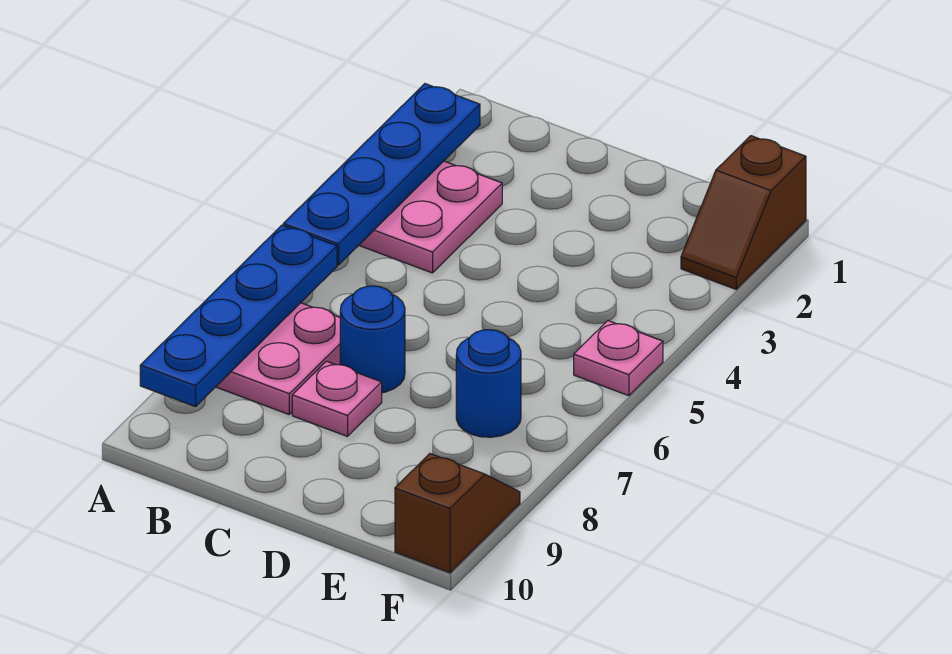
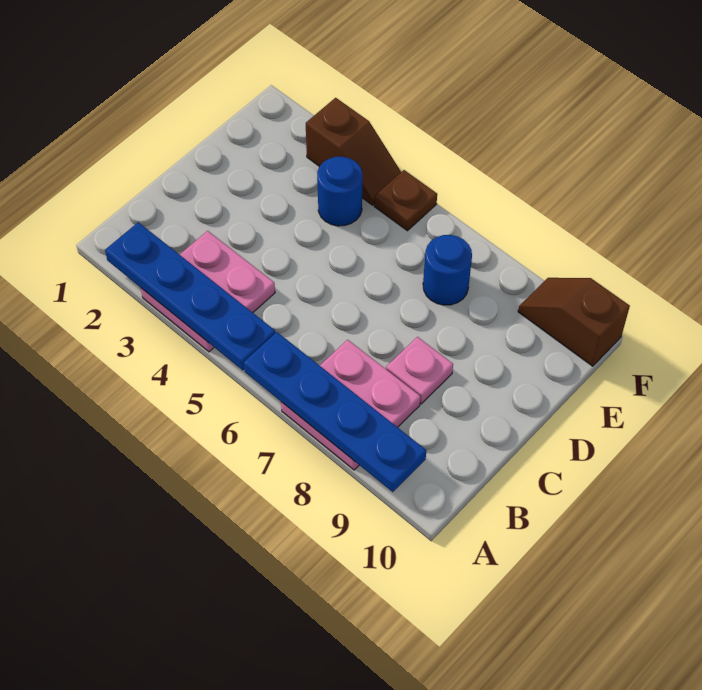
blue round brick C7 level 1 -> blue round brick E4 level 1
brown slope F1:F2 level 1 top 1 -> brown slope F3:F4 level 1 top 3
pink plate F5 level 1 -> brown plate F5 level 1

